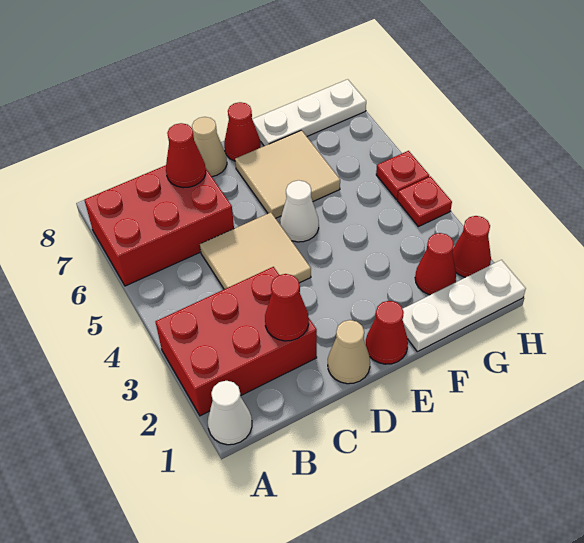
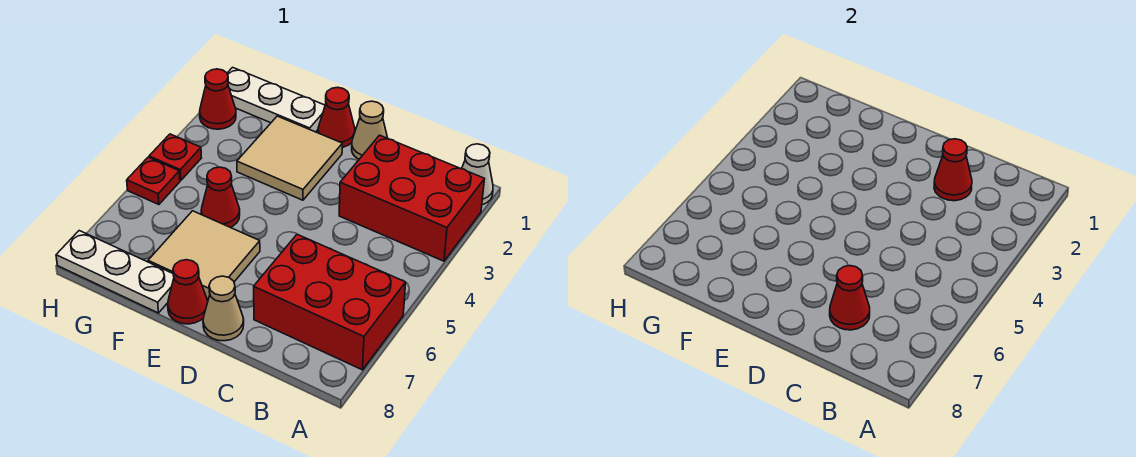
tan tile C4:D5 level 1 -> tan tile E2:F3 level 1
white cone E5 level 1 -> none
red cone G2 level 1 -> red cone F5 level 1

